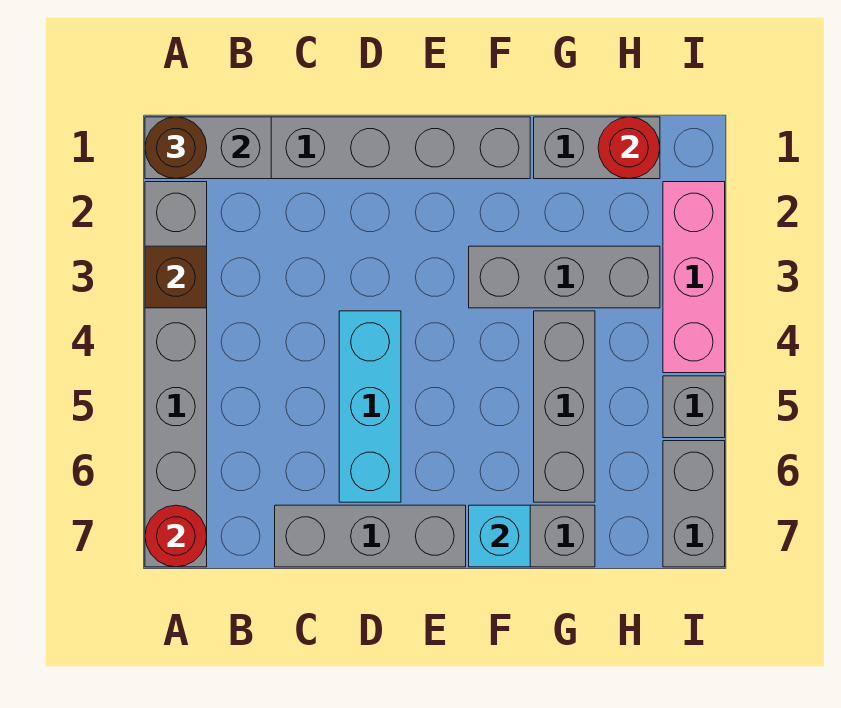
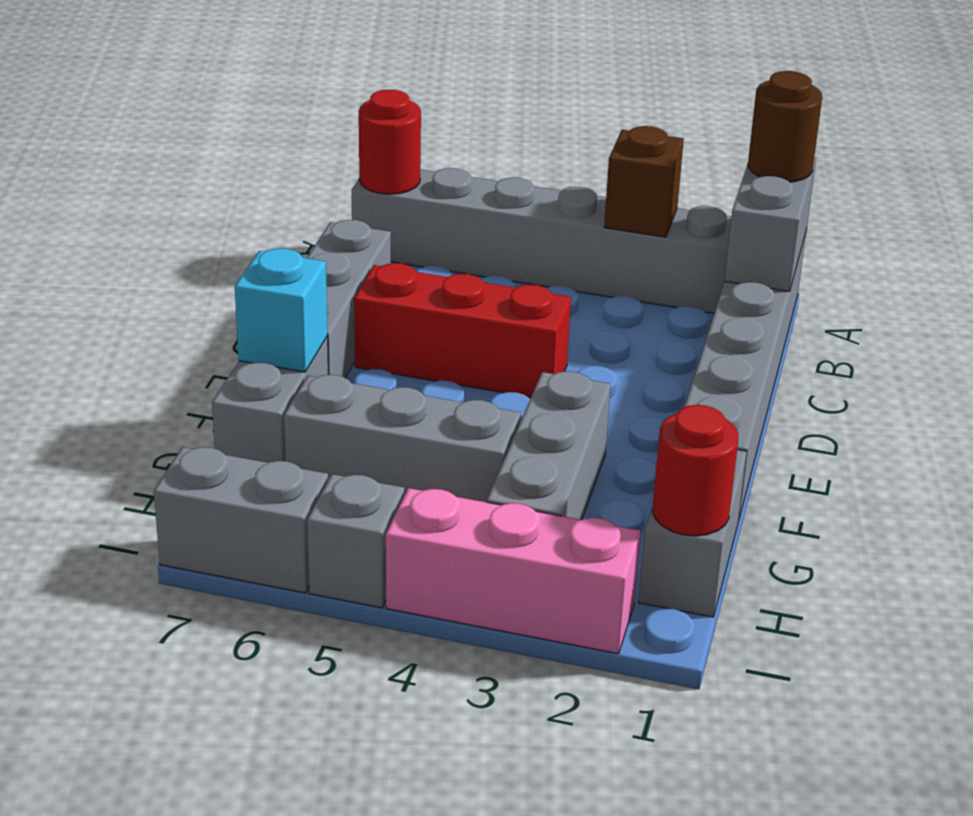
cyan brick D4:D6 level 1 -> red brick D4:D6 level 1

